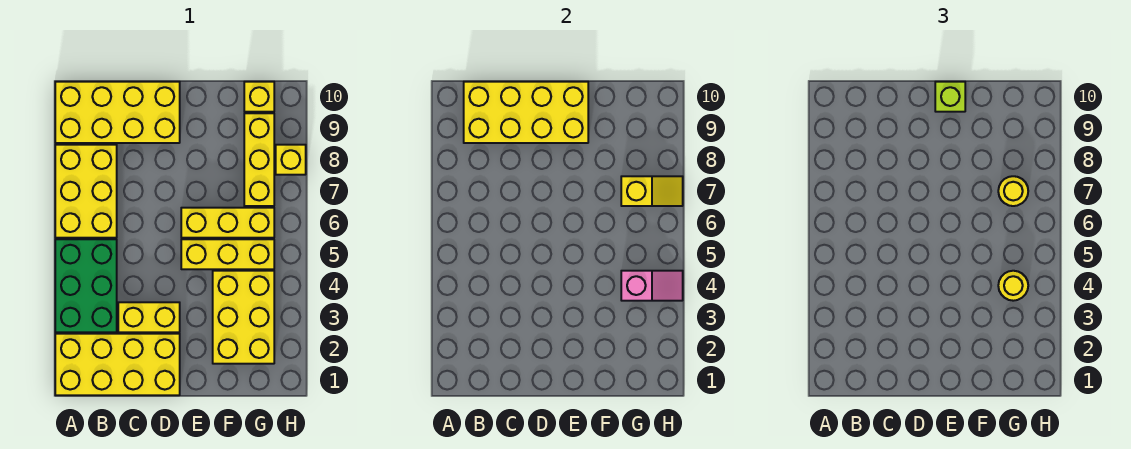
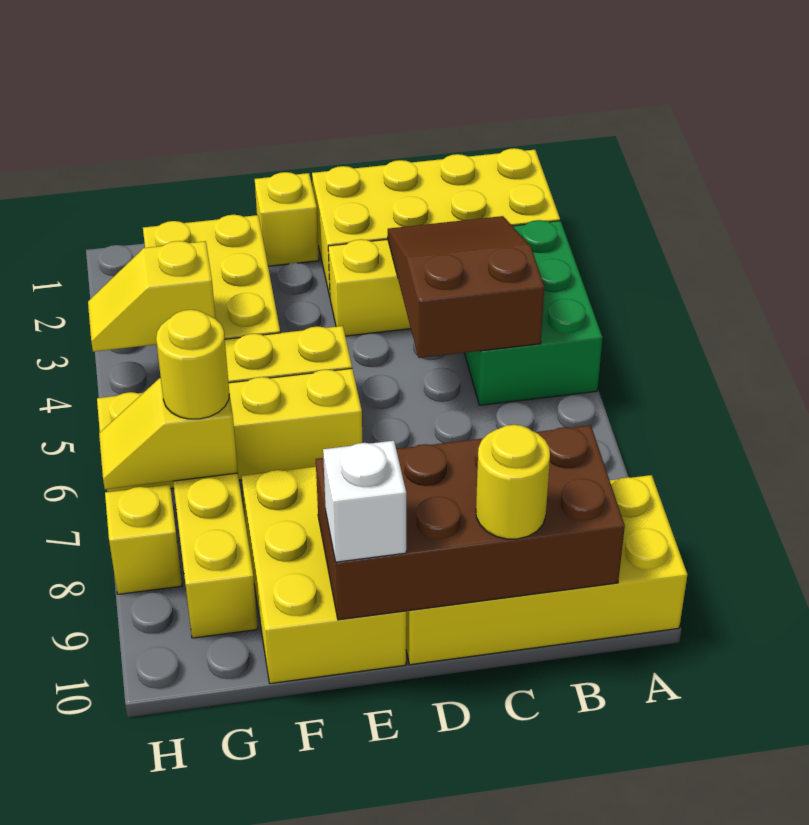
yellow brick A6:B8 level 1 -> yellow brick E8:F10 level 1
none -> brown slope B3:C5 level 2 top 5
yellow brick B9:E10 level 2 -> brown brick B9:E10 level 2
yellow brick E6:G6 level 1 -> yellow brick E6:H6 level 1
lime brick E10 level 3 -> white brick E10 level 3
pink slope G4:H4 level 2 top G -> yellow slope G4:H4 level 2 top G
yellow round brick G4 level 3 -> yellow round brick C10 level 3
yellow brick G10 level 1 -> yellow brick E1 level 1

